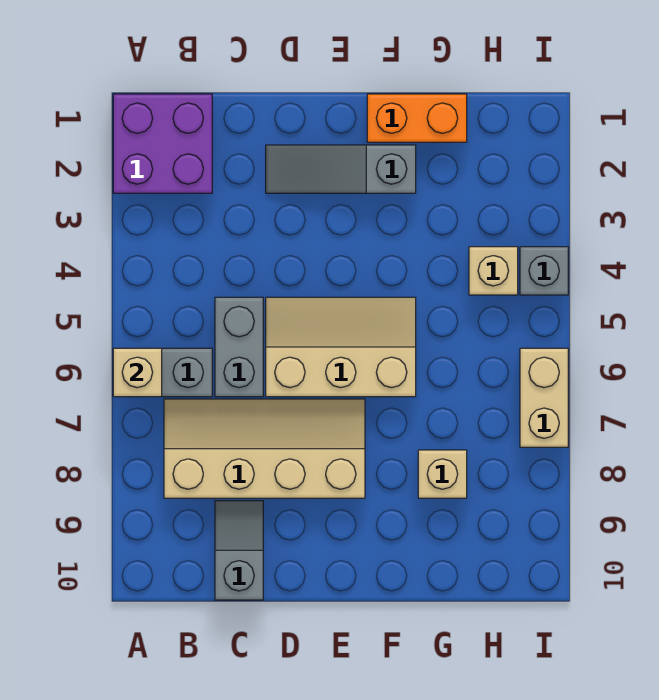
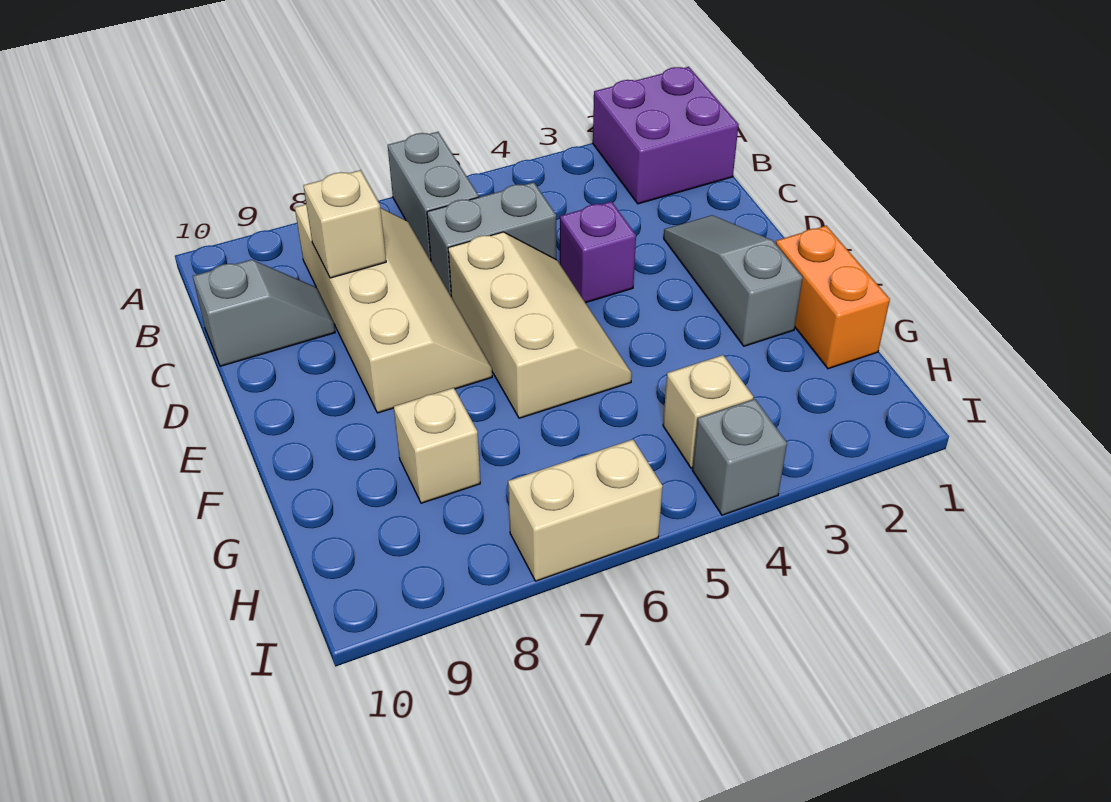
tan brick A6 level 2 -> tan brick C8 level 2
none -> purple brick D4 level 1

